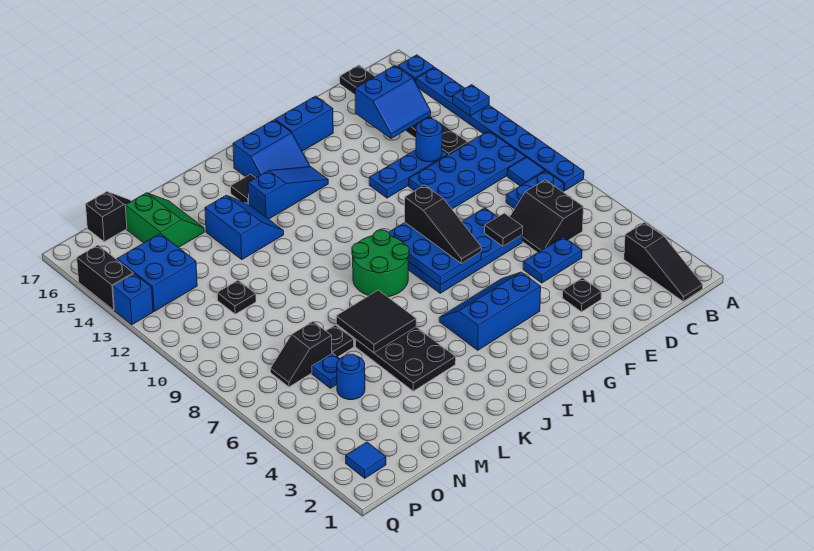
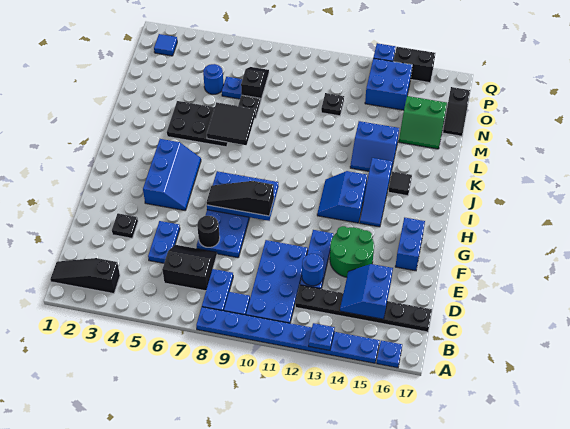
black tile E7 level 2 -> black round brick E7 level 2
blue slope H15:I16 level 1 top 16 -> blue slope H12:I13 level 1 top 13
green round brick I8:J9 level 1 -> green round brick E13:F14 level 1

